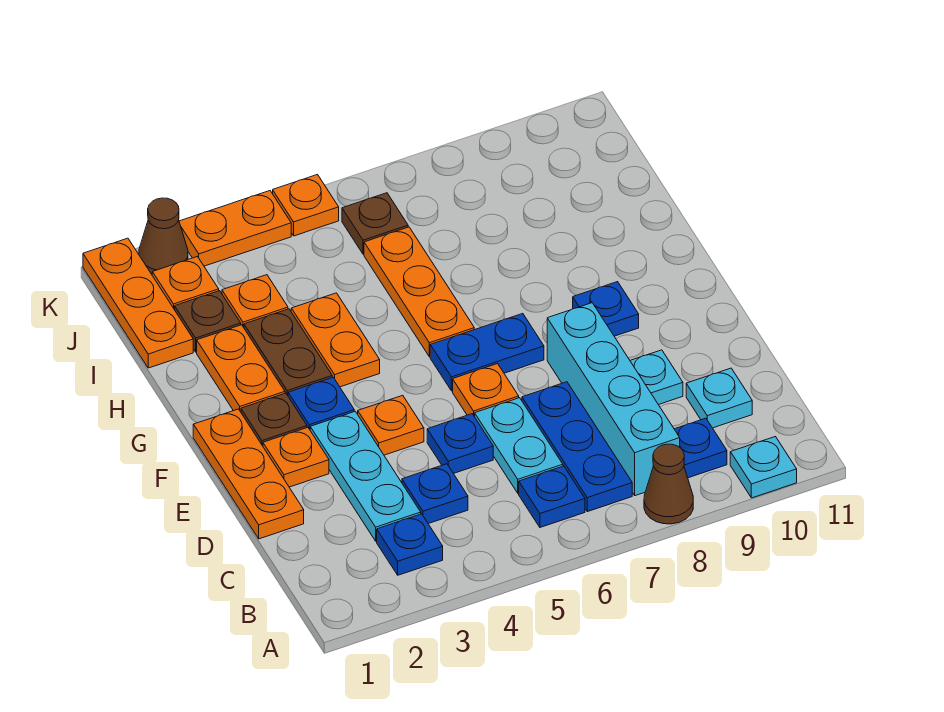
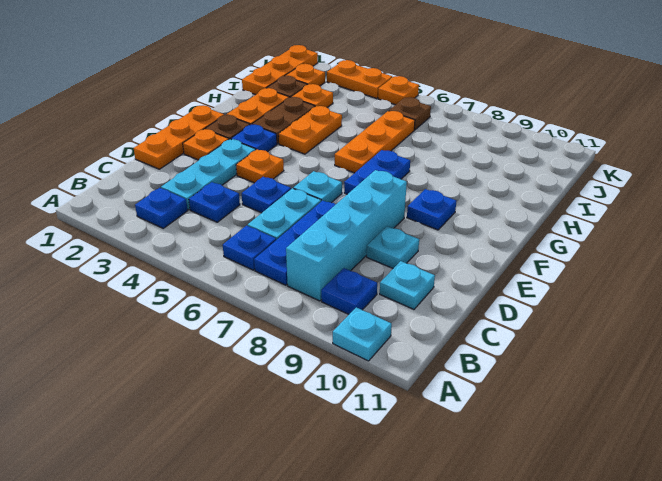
brown cone A8 level 1 -> none
orange plate E6 level 1 -> cyan plate E6 level 1
blue plate F6:F7 level 1 -> blue plate F7:G7 level 1
brown cone K2 level 1 -> none

